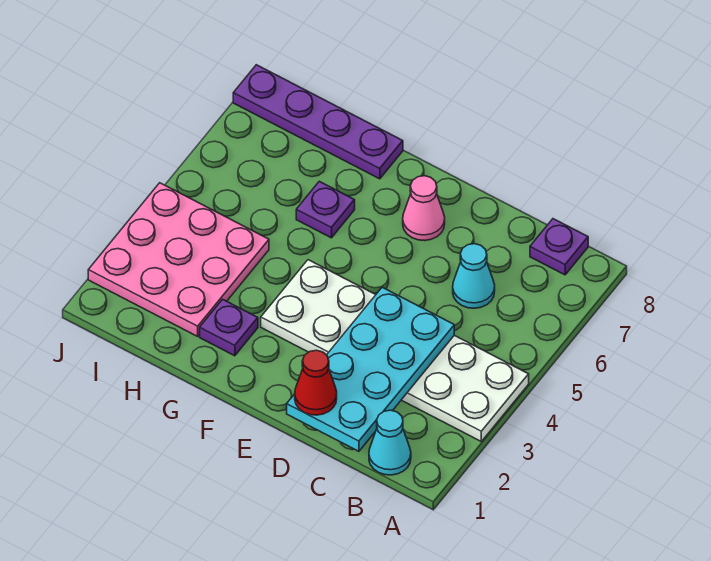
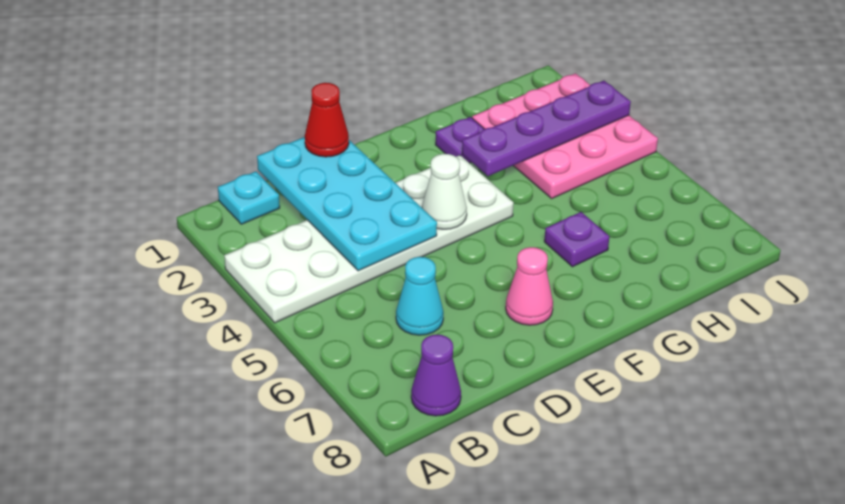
cyan cone B1 level 1 -> cyan plate B1 level 1
purple plate B8 level 1 -> purple cone B8 level 1
none -> white cone E4 level 2
purple plate G8:J8 level 1 -> purple plate G3:J3 level 2

